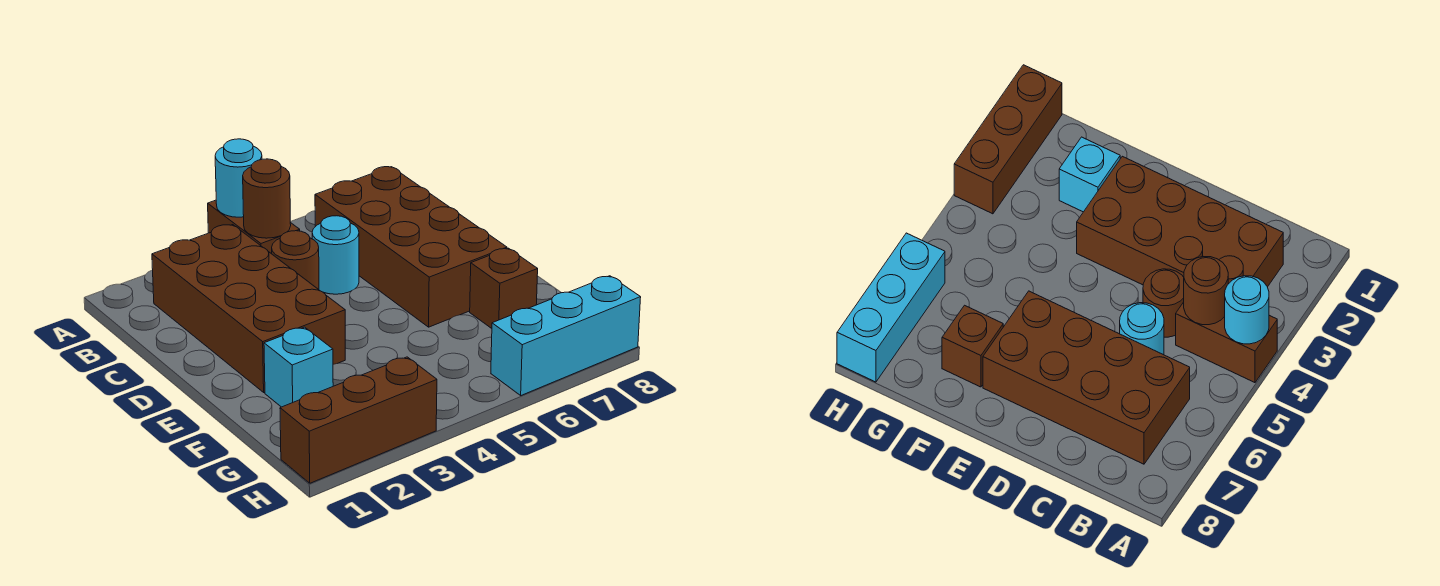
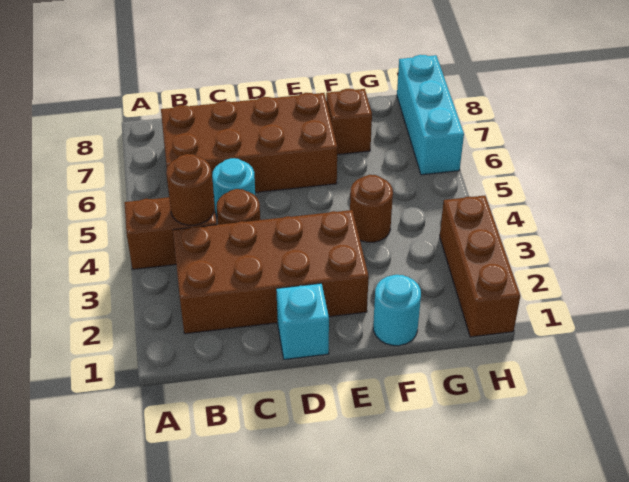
cyan round brick A4 level 2 -> cyan round brick F1 level 1
cyan brick F2 level 1 -> cyan brick D1 level 1
none -> brown round brick F4 level 1

